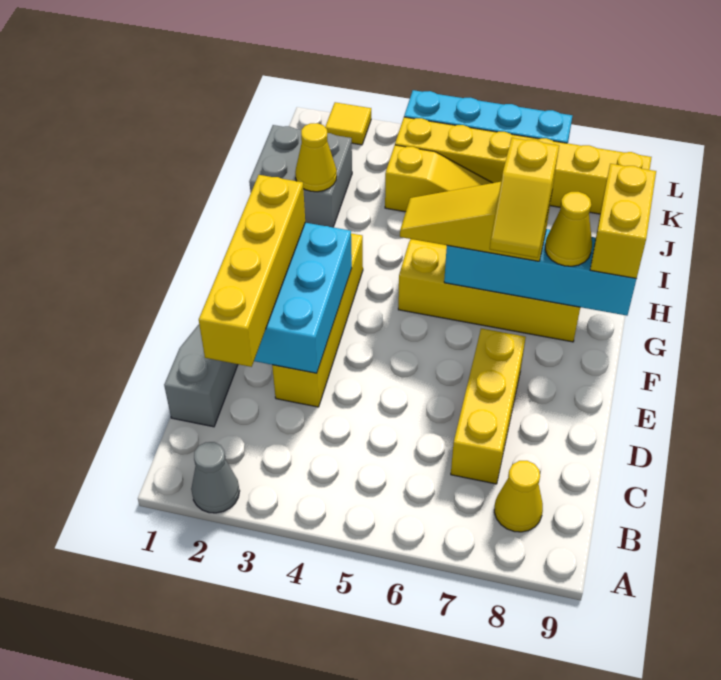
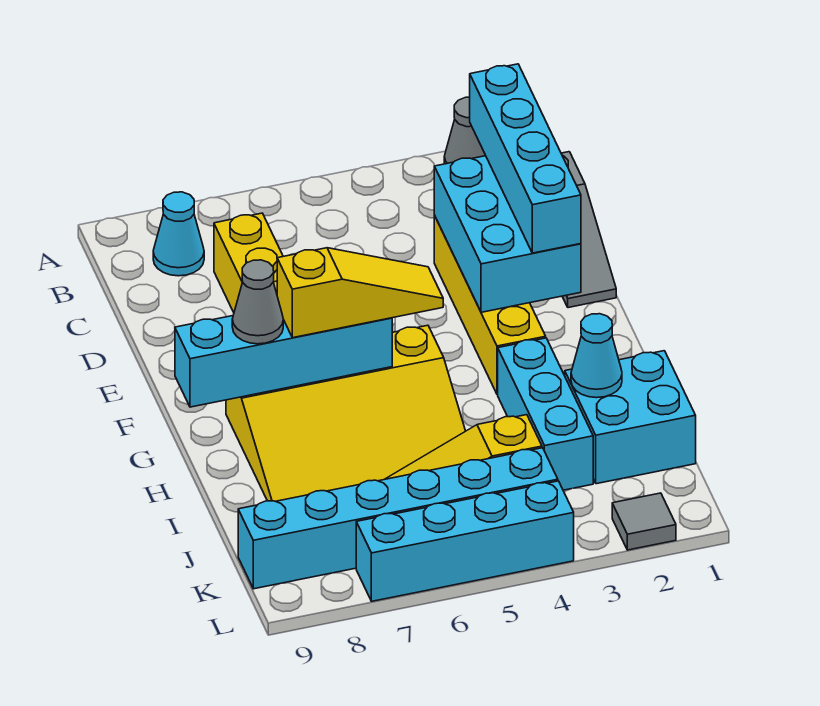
yellow cone B8 level 1 -> cyan cone B8 level 1
yellow brick C2:F2 level 3 -> cyan brick C2:F2 level 3
yellow slope F7:G7 level 4 top G -> none
yellow cone G8 level 3 -> grey cone G8 level 3
yellow brick G9:H9 level 3 -> none
none -> cyan brick H3:J3 level 1
grey brick I1:J2 level 1 -> cyan brick I1:J2 level 1
yellow cone I2 level 2 -> cyan cone I2 level 2
yellow brick K4:K9 level 1 -> cyan brick K4:K9 level 1
yellow tile L2 level 1 -> grey tile L2 level 1

